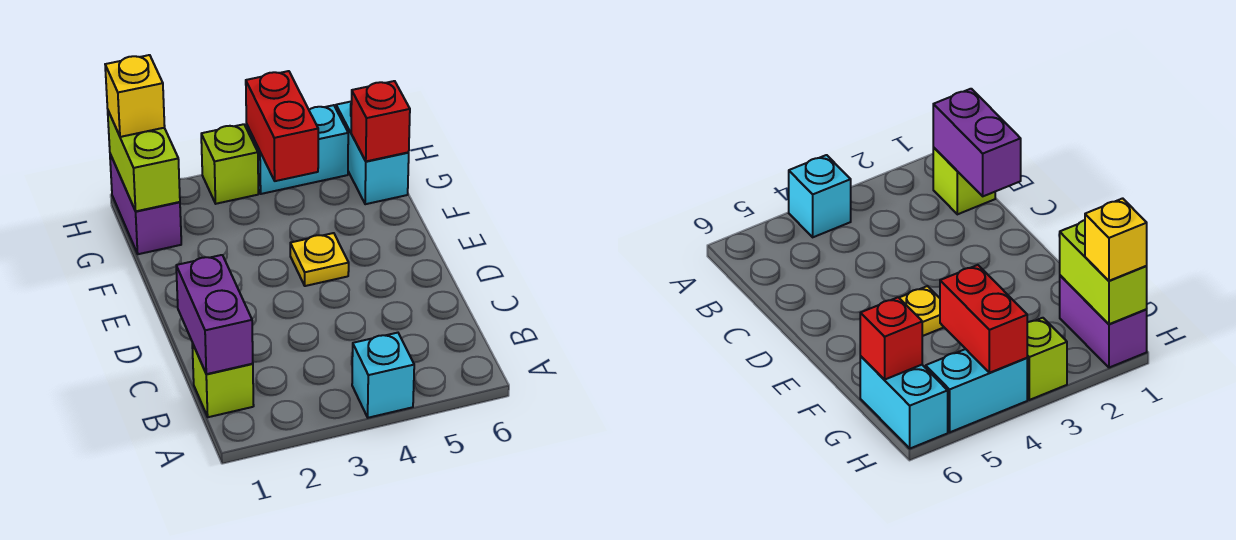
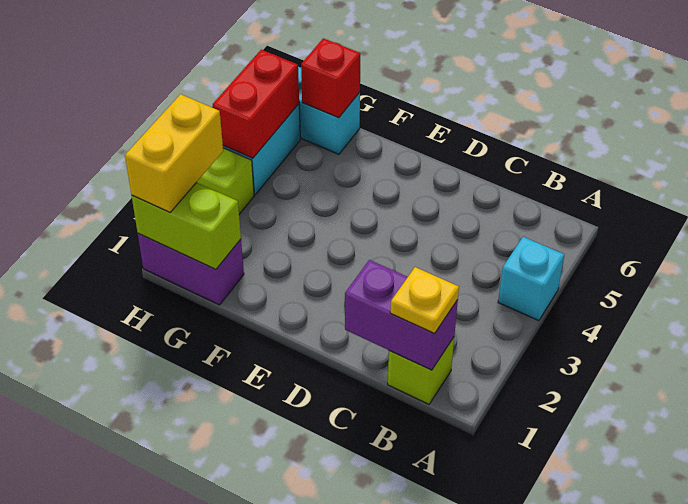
yellow plate E4 level 1 -> yellow plate B1 level 3
red brick G4:H4 level 2 -> red brick H4:H5 level 2
yellow brick H1 level 3 -> yellow brick H1:H2 level 3

